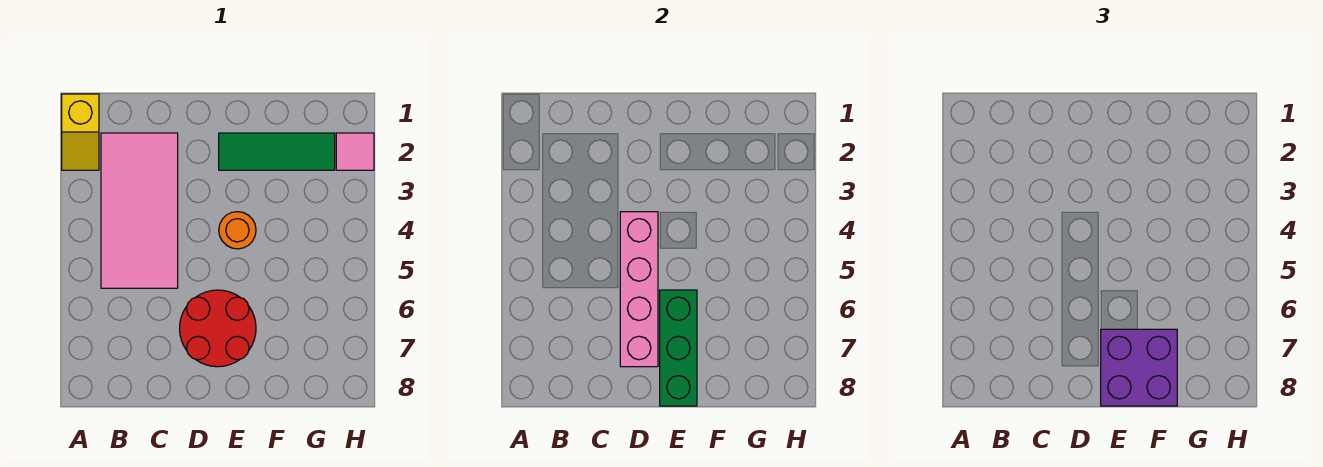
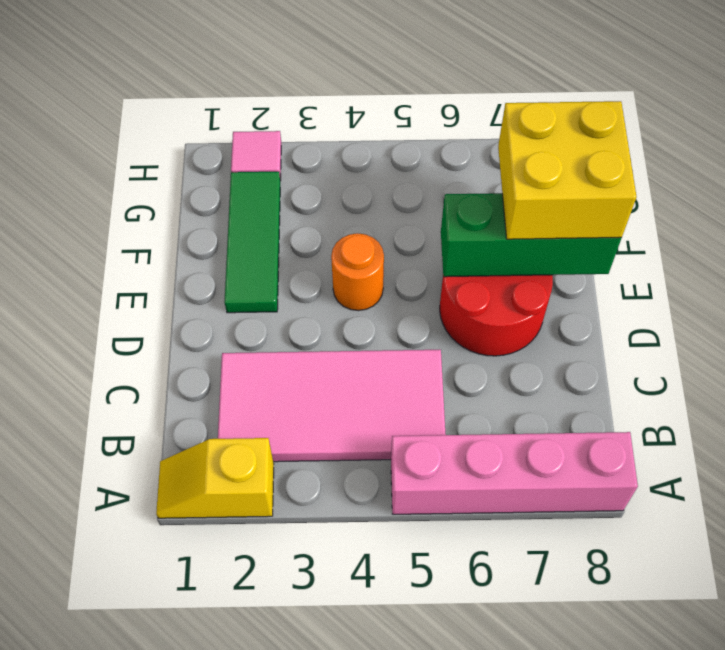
yellow slope A1:A2 level 1 top 1 -> yellow slope A1:A2 level 1 top 2
pink brick D4:D7 level 2 -> pink brick A5:A8 level 1
purple brick E7:F8 level 3 -> yellow brick E7:F8 level 3

